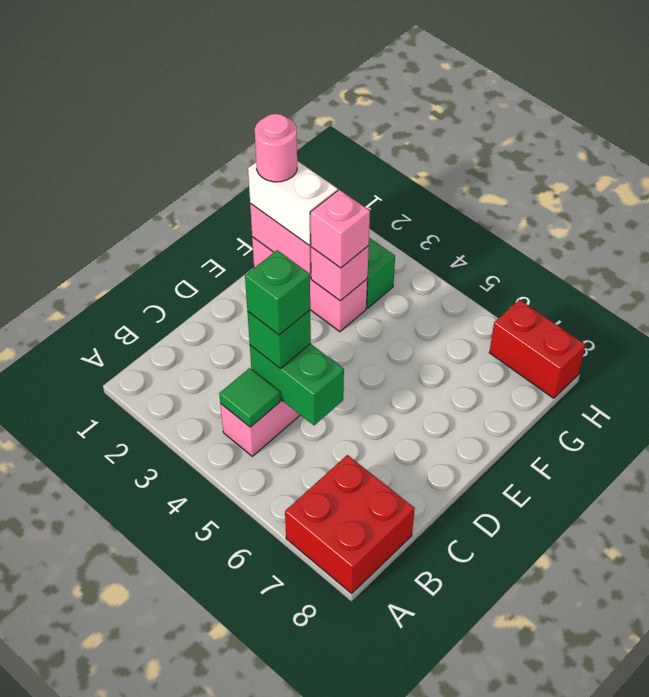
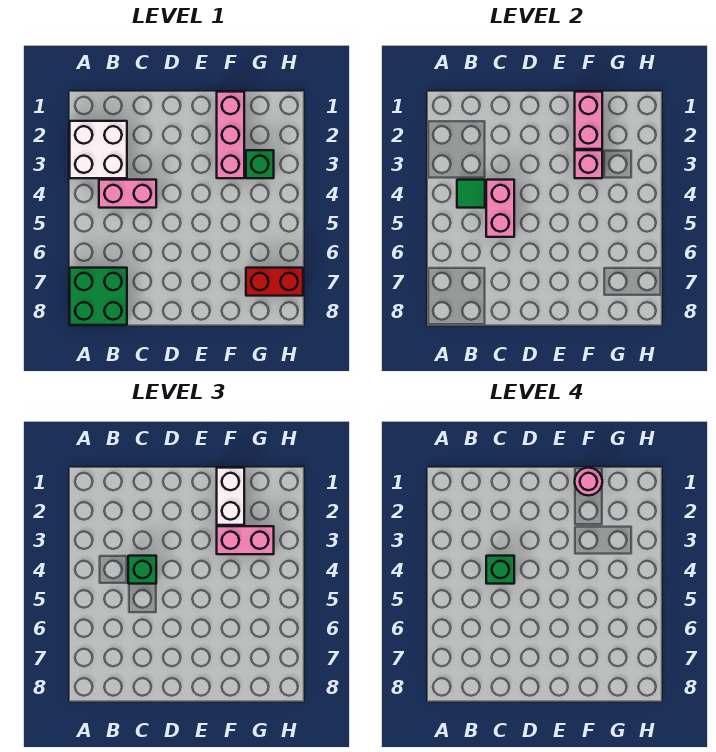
none -> white brick A2:B3 level 1
red brick A7:B8 level 1 -> green brick A7:B8 level 1
green brick C4:C5 level 2 -> pink brick C4:C5 level 2
pink brick F3 level 3 -> pink brick F3:G3 level 3
red brick H7:H8 level 1 -> red brick G7:H7 level 1

